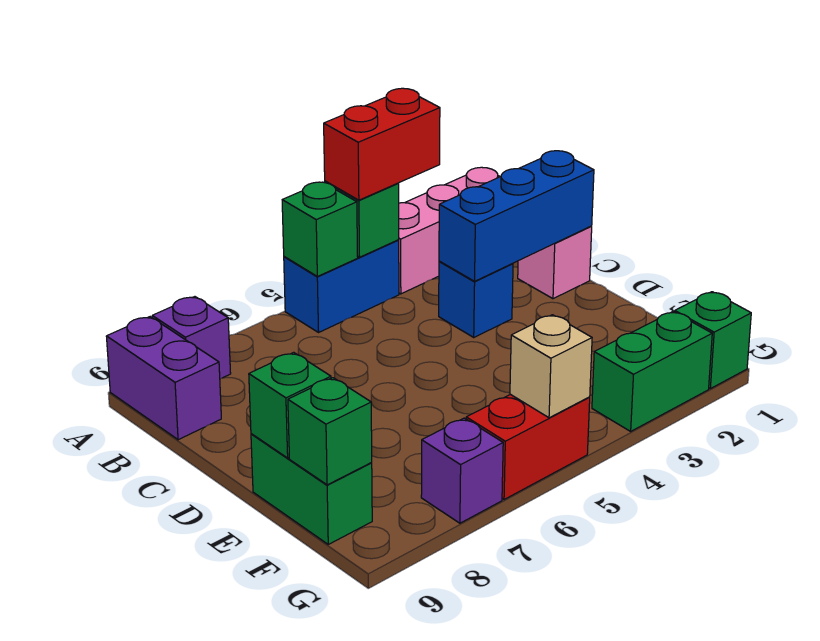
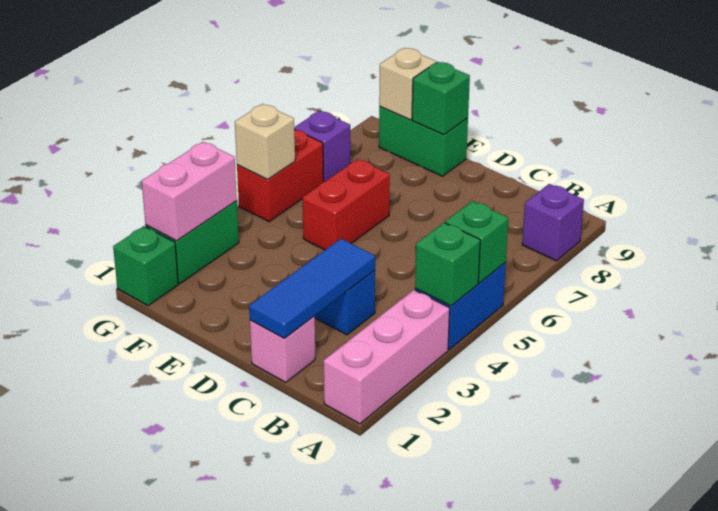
red brick A3:A4 level 3 -> red brick E5:E6 level 1
purple brick A9:B9 level 1 -> none
blue brick C1:C3 level 2 -> blue tile C1:C3 level 2
green brick F9 level 2 -> tan brick F9 level 2
none -> pink brick G2:G3 level 2

